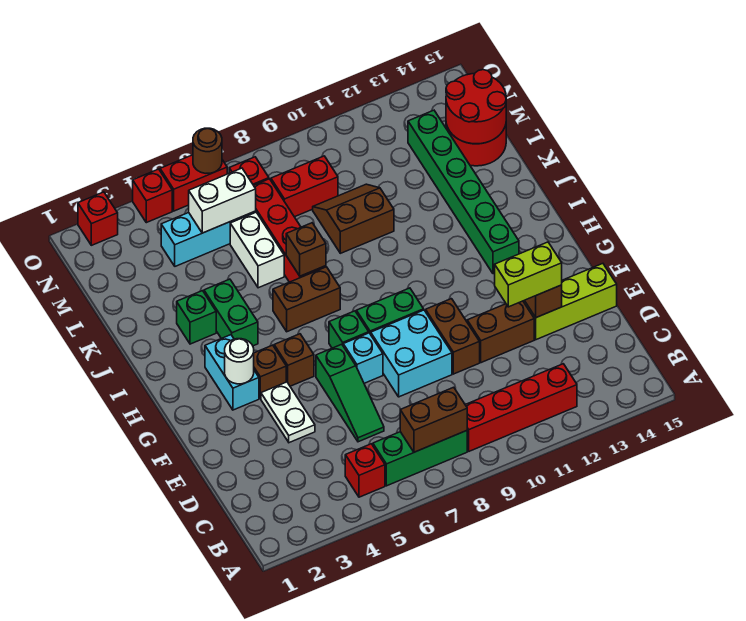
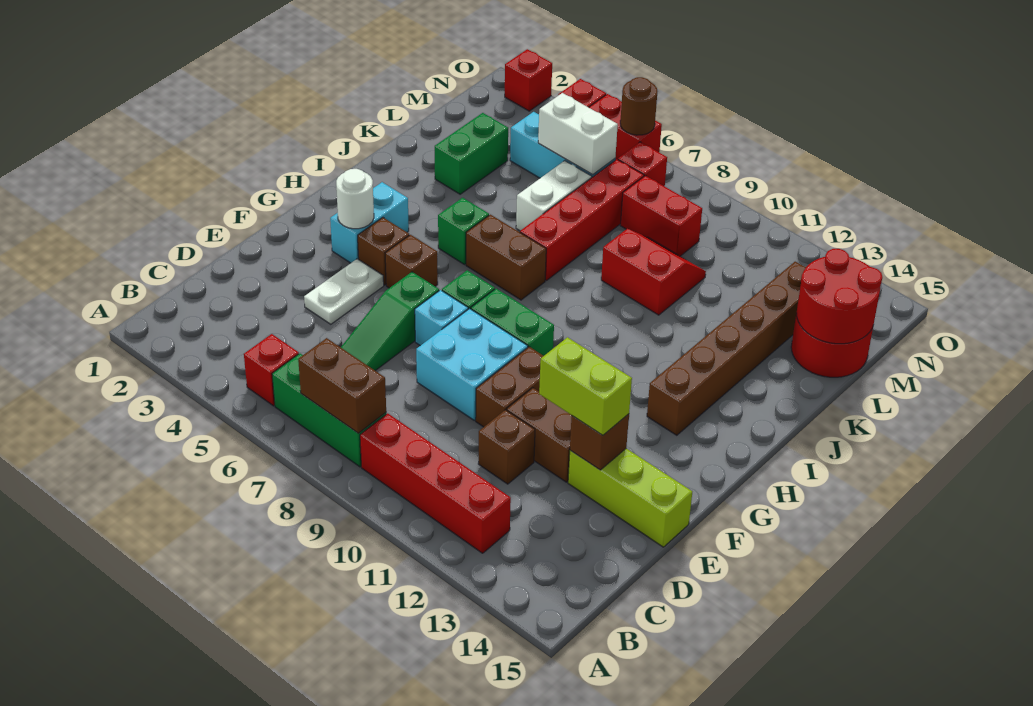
green brick H13:M13 level 1 -> brown brick H13:M13 level 1
green brick I4:J4 level 1 -> green brick K3:L3 level 1
green brick J3 level 1 -> green brick I5 level 1
brown brick J7 level 2 -> brown brick D11 level 1
brown slope K9:L10 level 1 top K -> red slope K9:L10 level 1 top K

